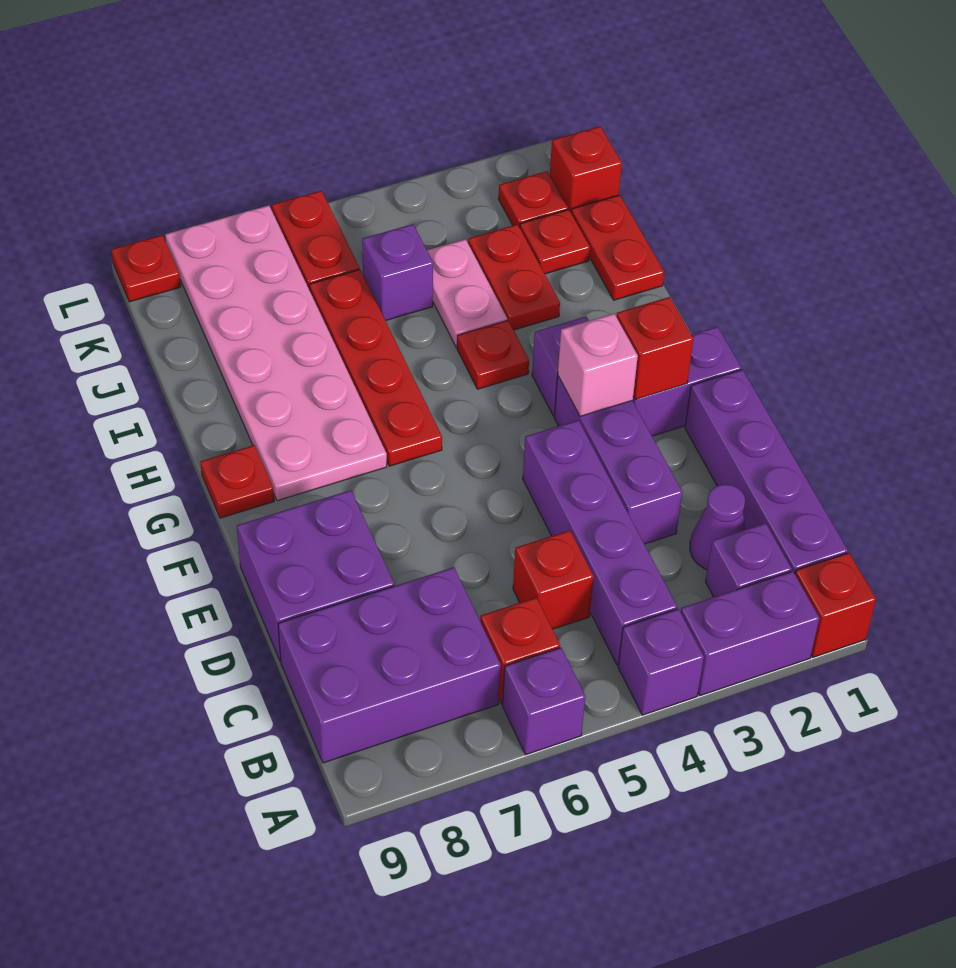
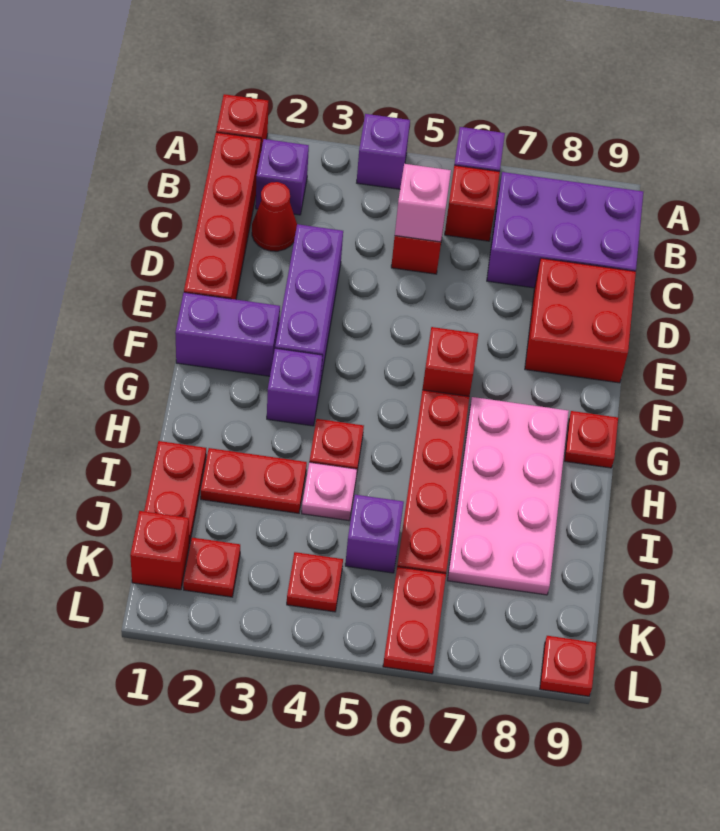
purple brick A2:A3 level 1 -> none
purple brick B1:E1 level 1 -> red brick B1:E1 level 1
purple brick B4:E4 level 1 -> none
purple cone C2 level 1 -> red cone C2 level 1
purple brick D8:E9 level 1 -> red brick D8:E9 level 1
red brick F2 level 2 -> red brick F6 level 1
pink brick F3 level 2 -> pink brick C5 level 2
pink plate G7:L8 level 1 -> pink plate G7:J8 level 1
red plate I3:J3 level 1 -> red plate I2:I3 level 1
pink plate I4:J4 level 1 -> pink plate I4 level 1
red plate J2 level 1 -> red plate K4 level 1

